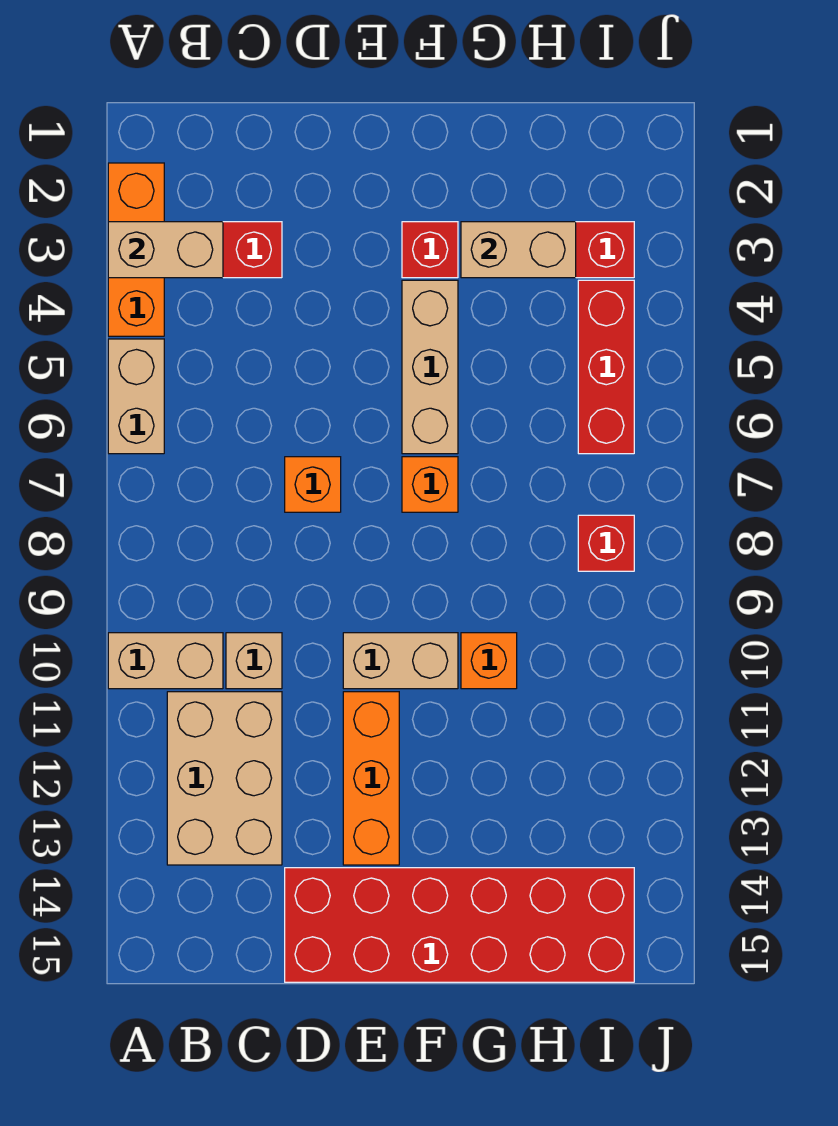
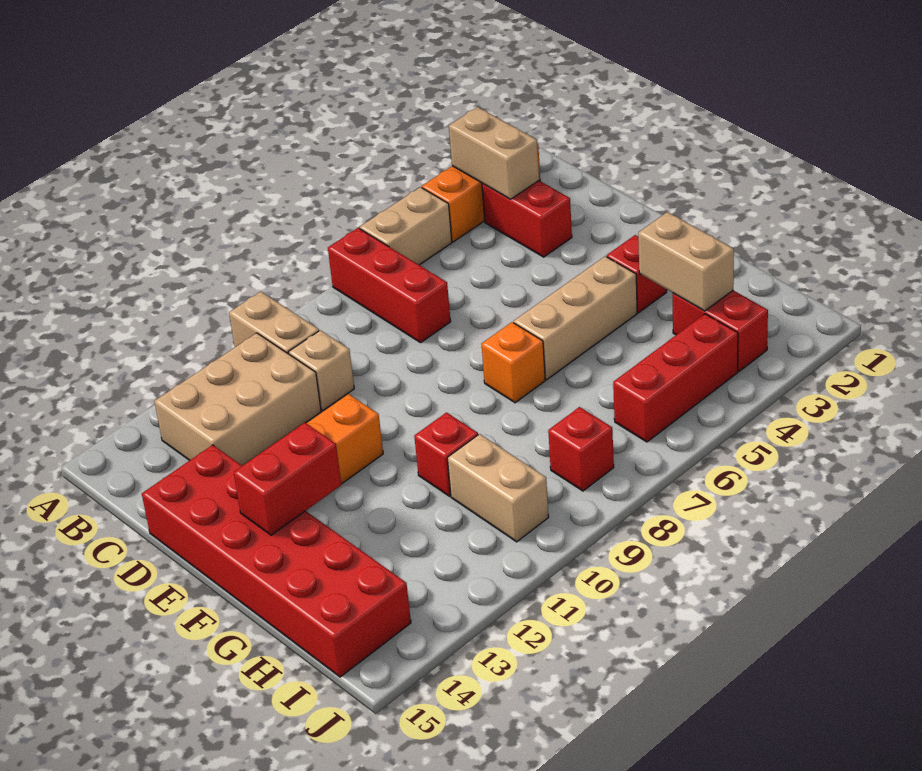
none -> red brick A7:C7 level 1
orange brick D7 level 1 -> none
tan brick E10:F10 level 1 -> tan brick H10:I10 level 1
none -> red brick F13:F14 level 2
orange brick G10 level 1 -> red brick G10 level 1

